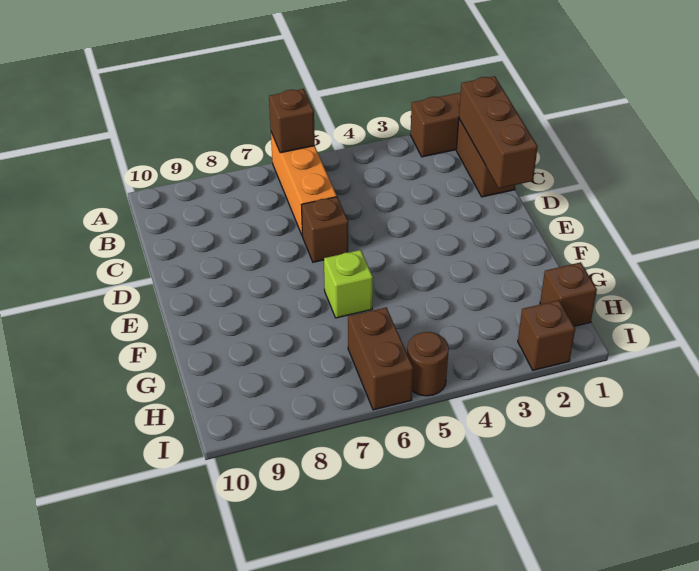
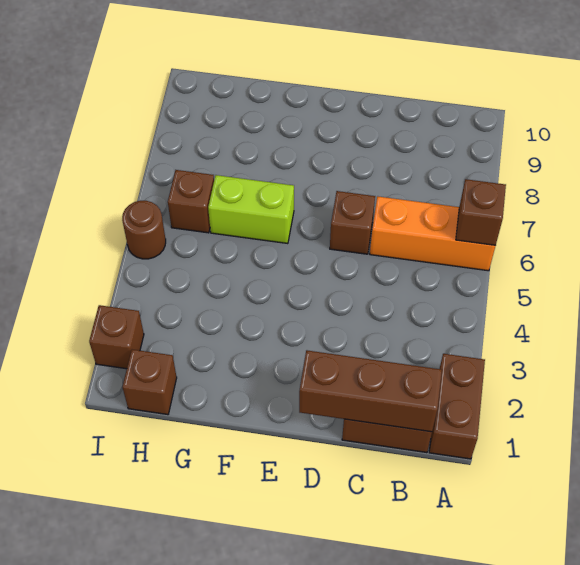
lime brick F6 level 1 -> lime brick F6:G6 level 1
brown brick H6:I6 level 1 -> brown brick H6 level 1

